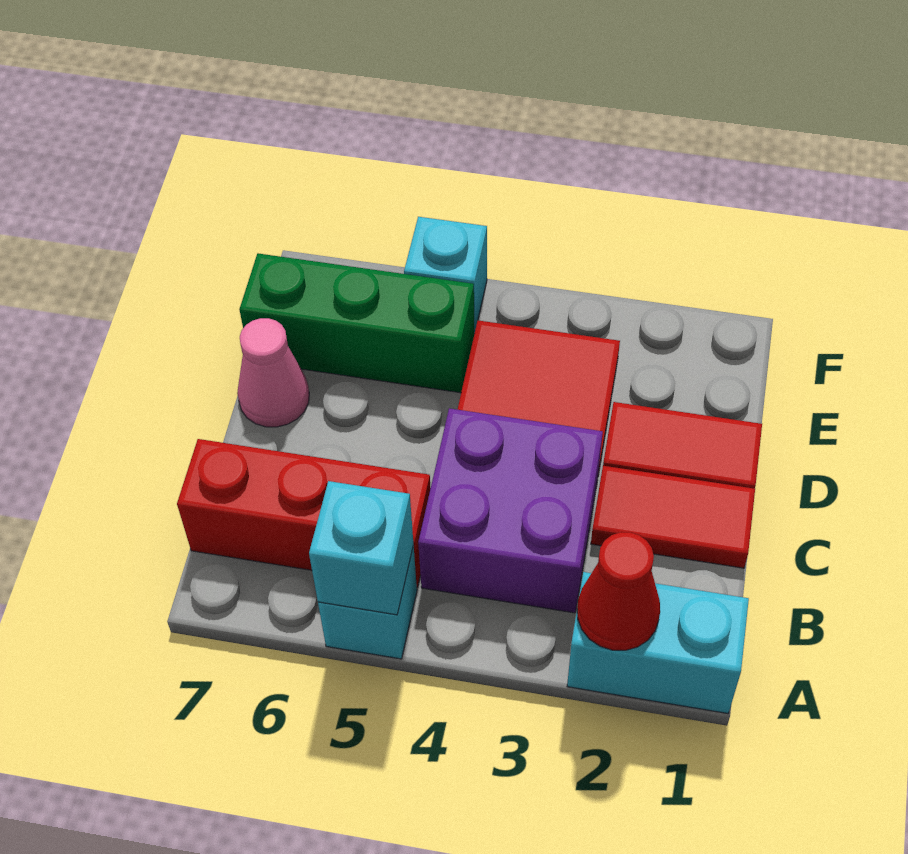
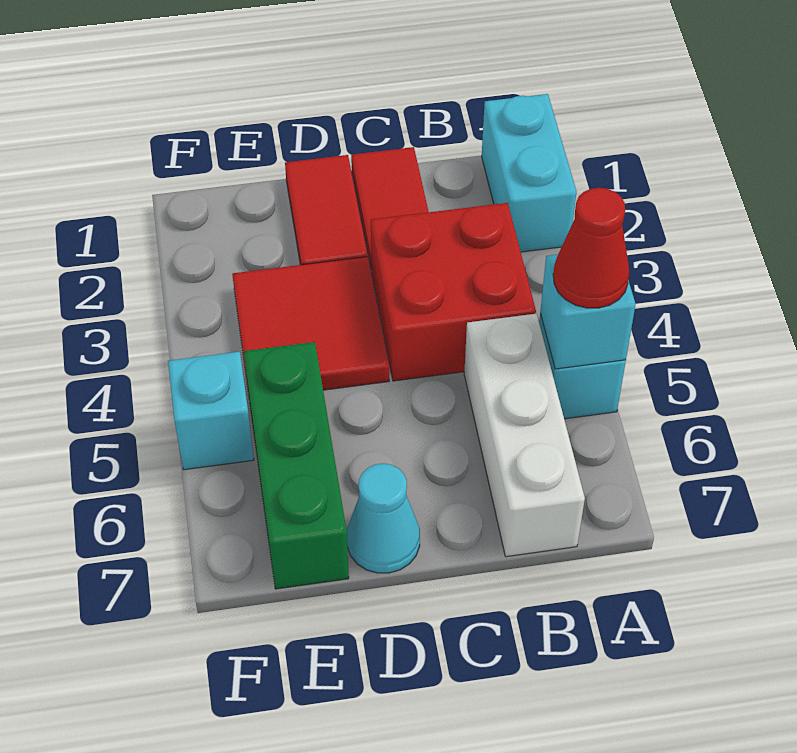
red cone A2 level 2 -> red cone A5 level 3
purple brick B3:C4 level 1 -> red brick B3:C4 level 1
red brick B5:B7 level 1 -> white brick B5:B7 level 1
pink cone D7 level 1 -> cyan cone D7 level 1

